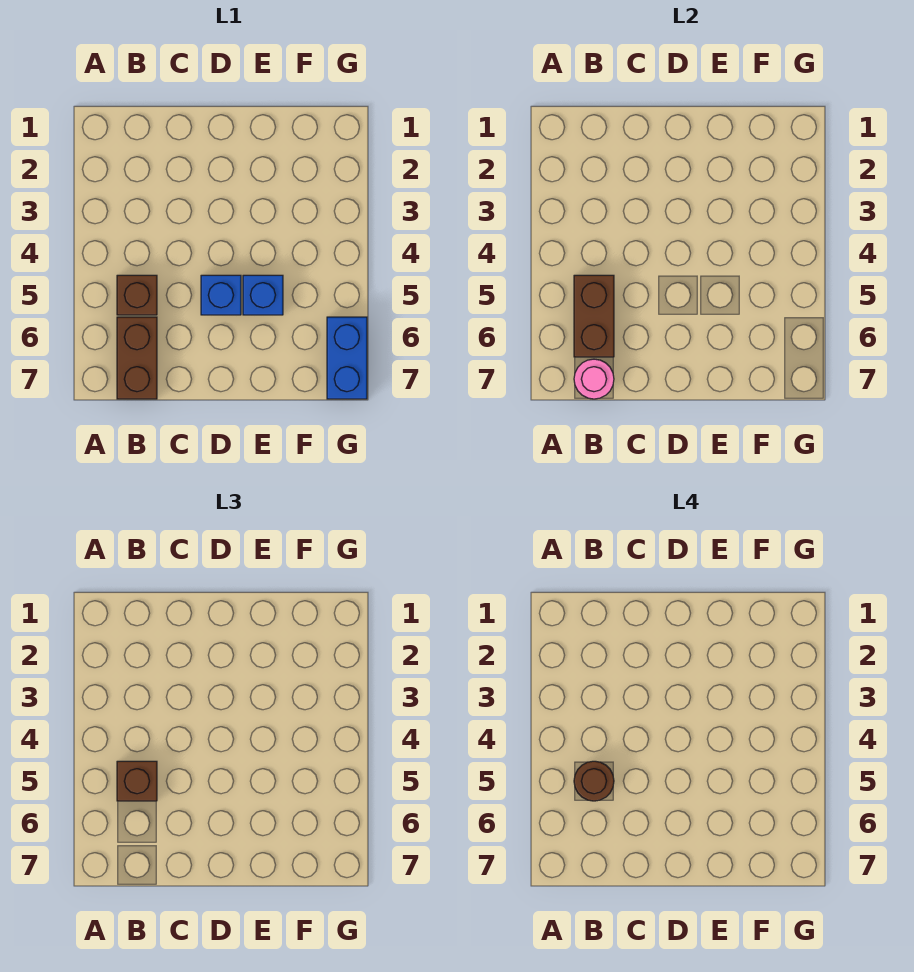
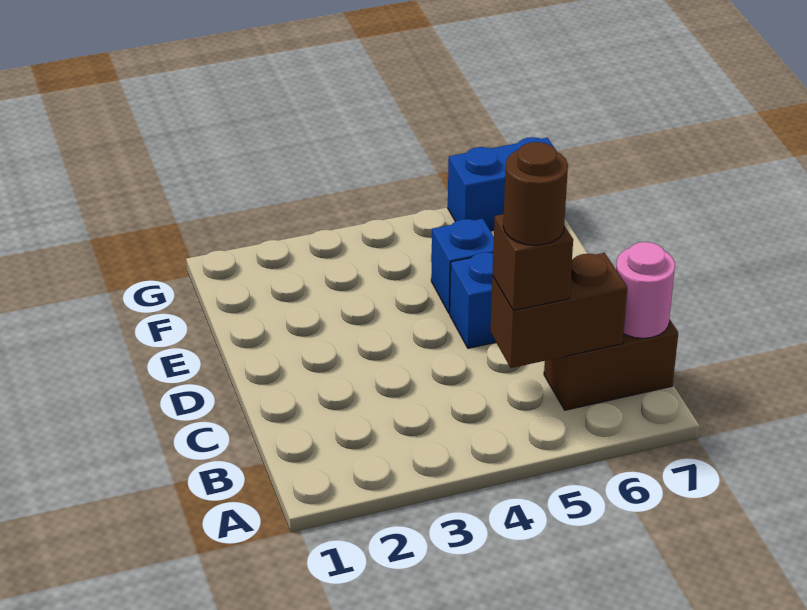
brown brick B5 level 1 -> none

